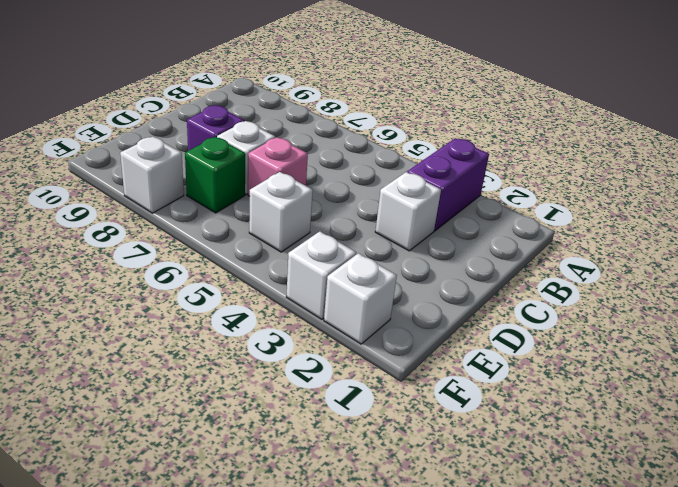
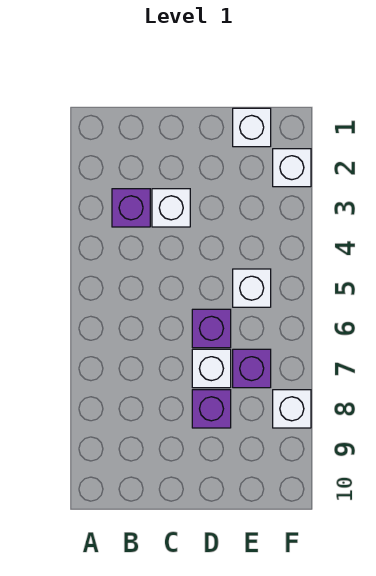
purple brick A3:B3 level 1 -> purple brick B3 level 1
pink brick D6 level 1 -> purple brick D6 level 1
green brick E7 level 1 -> purple brick E7 level 1
white brick F3 level 1 -> white brick E1 level 1

